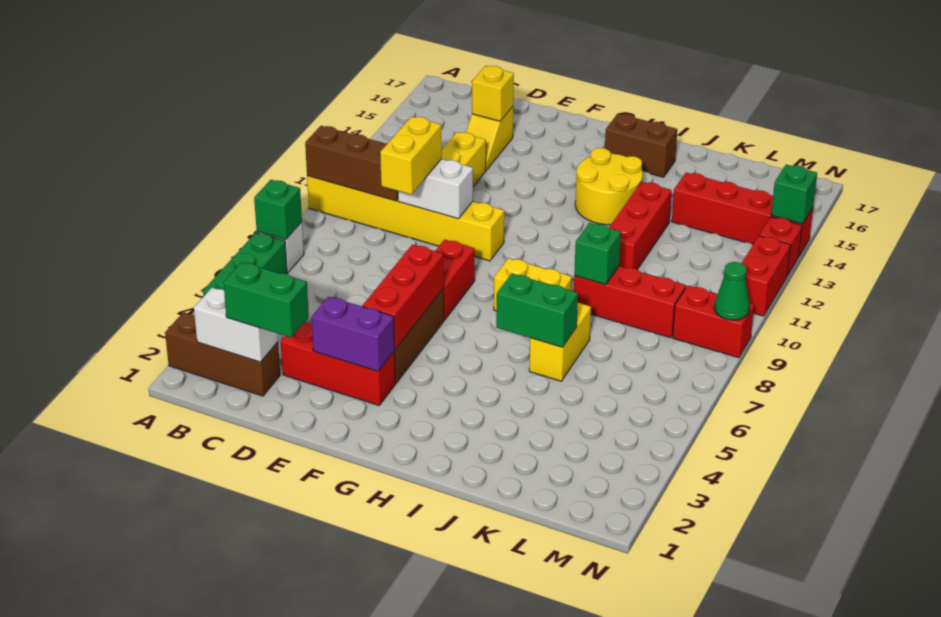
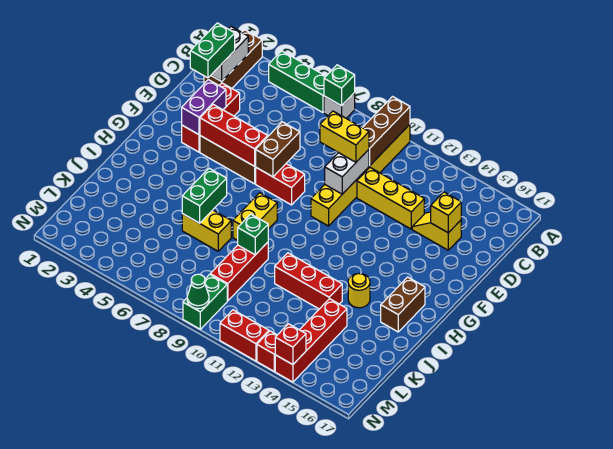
none -> brown brick E7:F7 level 2
yellow round brick H13:I14 level 1 -> yellow round brick I14 level 1
red brick M9:N9 level 1 -> green brick M9:N9 level 1
green brick N14 level 2 -> red brick N14 level 2

